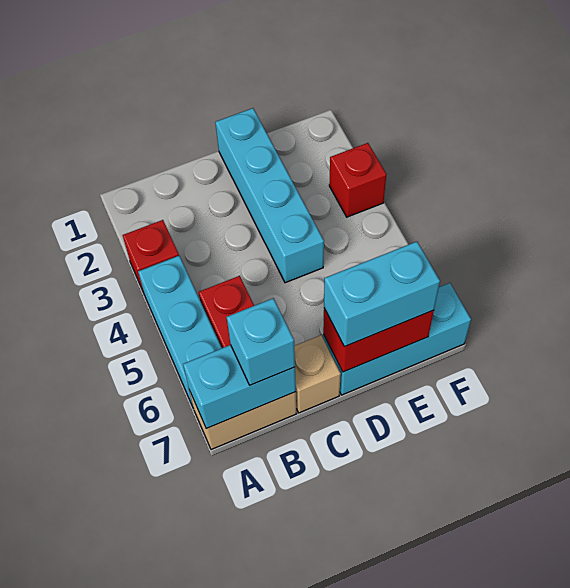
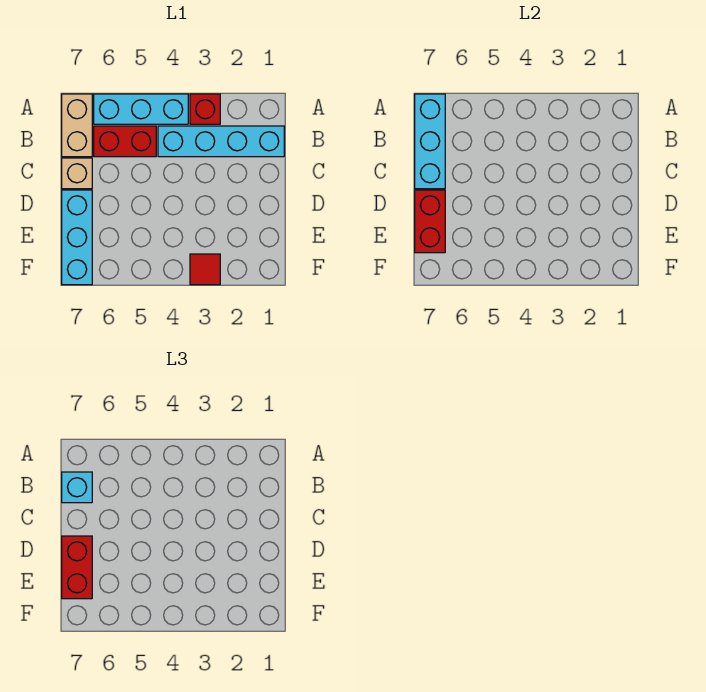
cyan brick A7:B7 level 2 -> cyan brick A7:C7 level 2
cyan brick D1:D4 level 1 -> cyan brick B1:B4 level 1
cyan brick D7:E7 level 3 -> red brick D7:E7 level 3
red brick F3 level 1 -> red tile F3 level 1

